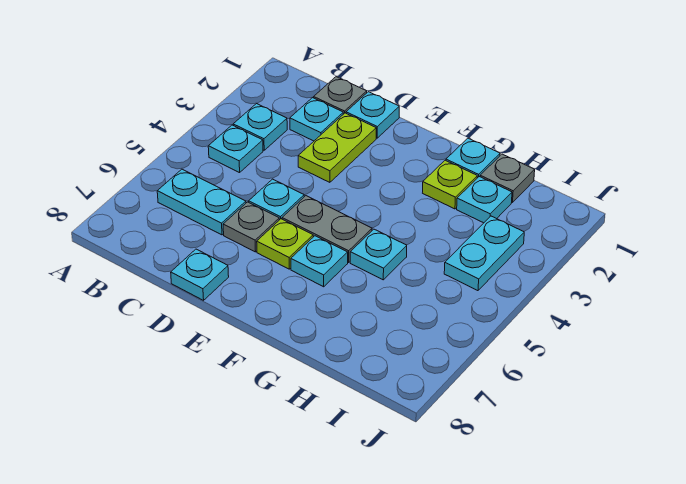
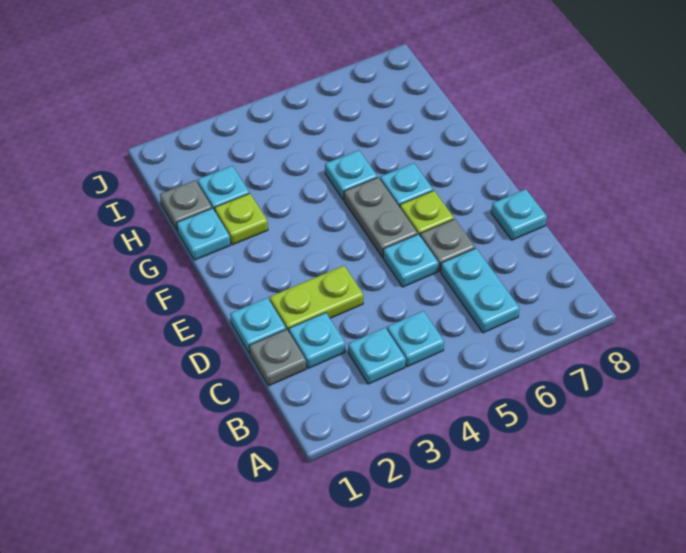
cyan plate I3:I4 level 1 -> none

